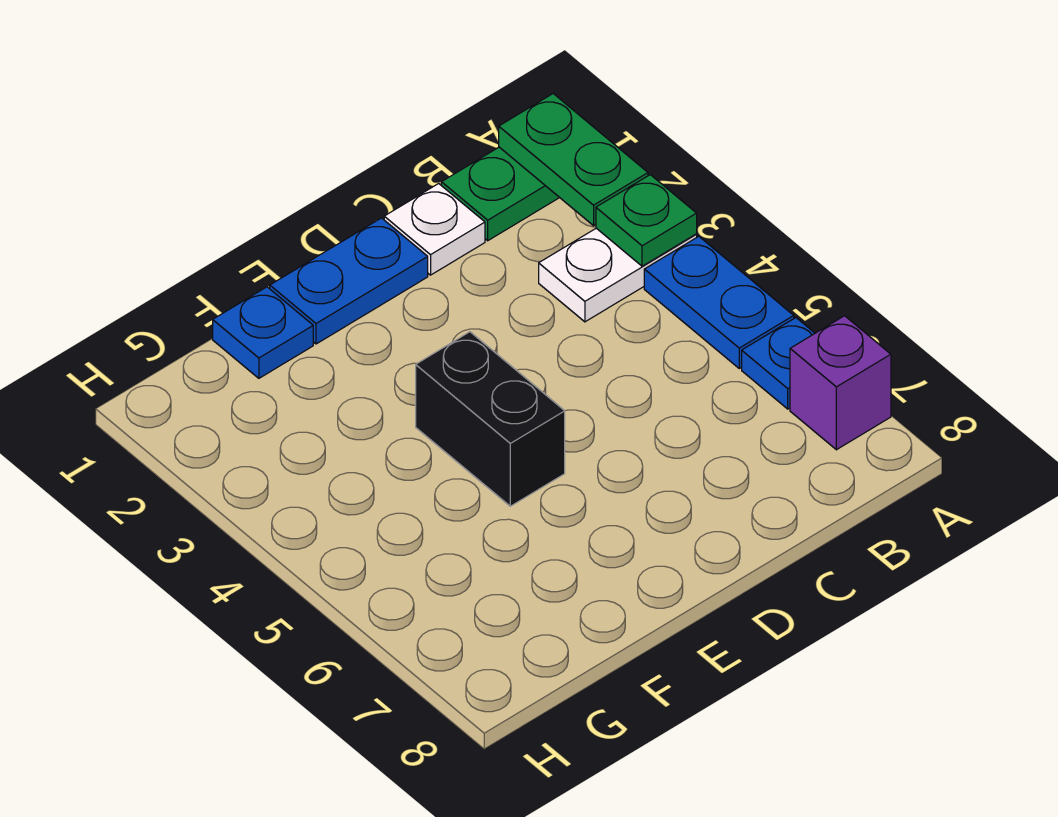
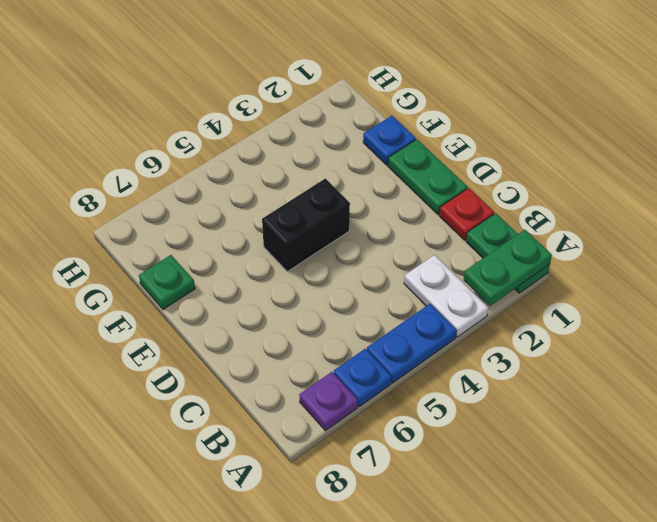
green plate A3 level 2 -> green plate F8 level 1
purple brick A7 level 1 -> purple plate A7 level 1
white plate C1 level 1 -> red plate C1 level 1
blue plate D1:E1 level 1 -> green plate D1:E1 level 1

